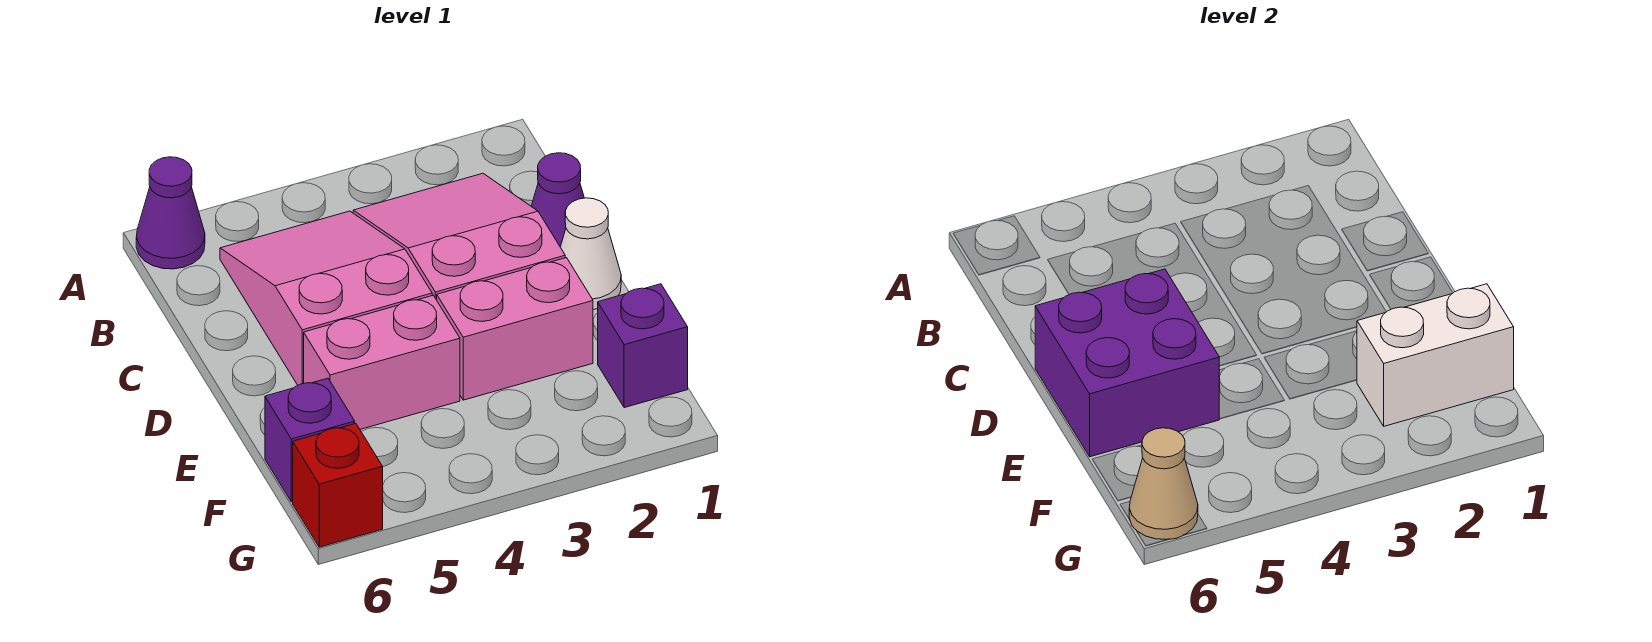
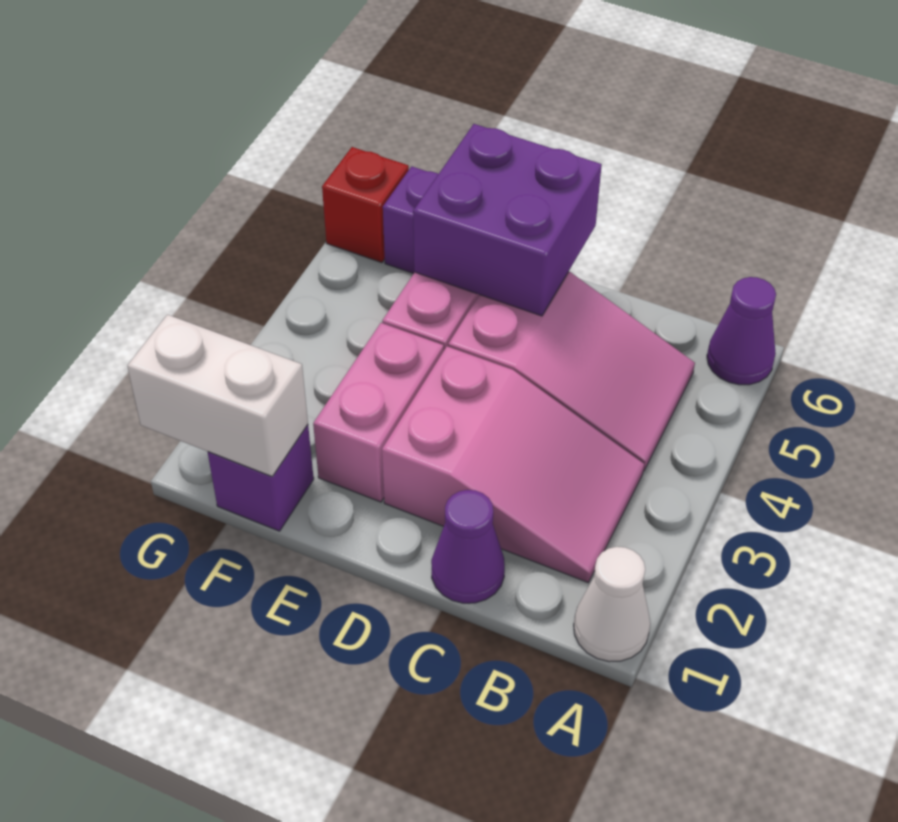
white cone D1 level 1 -> white cone A1 level 1
white brick F1:F2 level 2 -> white brick F1:G1 level 2
tan cone G6 level 2 -> none

